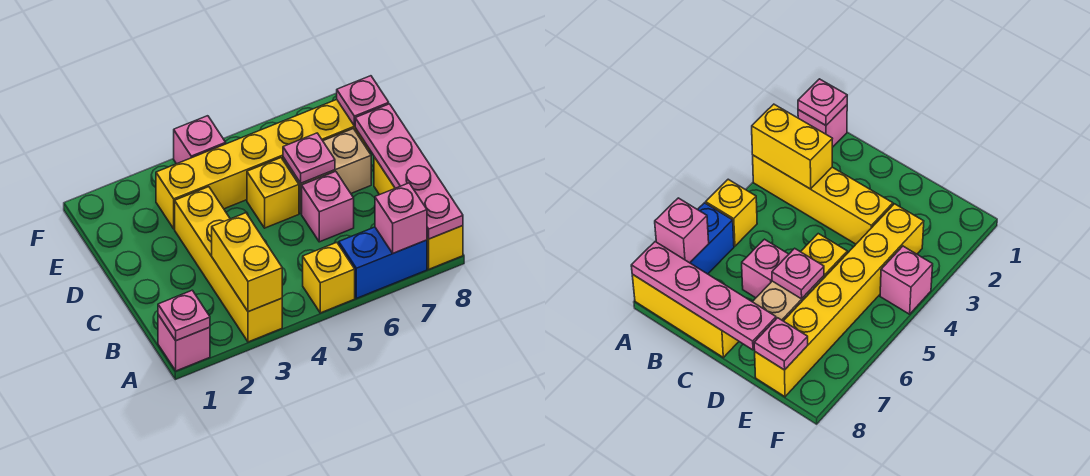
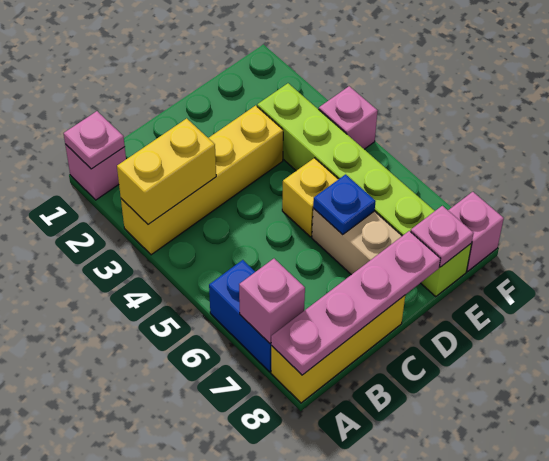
yellow brick A5 level 1 -> none
pink brick C6 level 1 -> pink brick F8 level 1
pink plate D6 level 2 -> blue plate D6 level 2
yellow brick E3:E8 level 1 -> lime brick E3:E8 level 1

